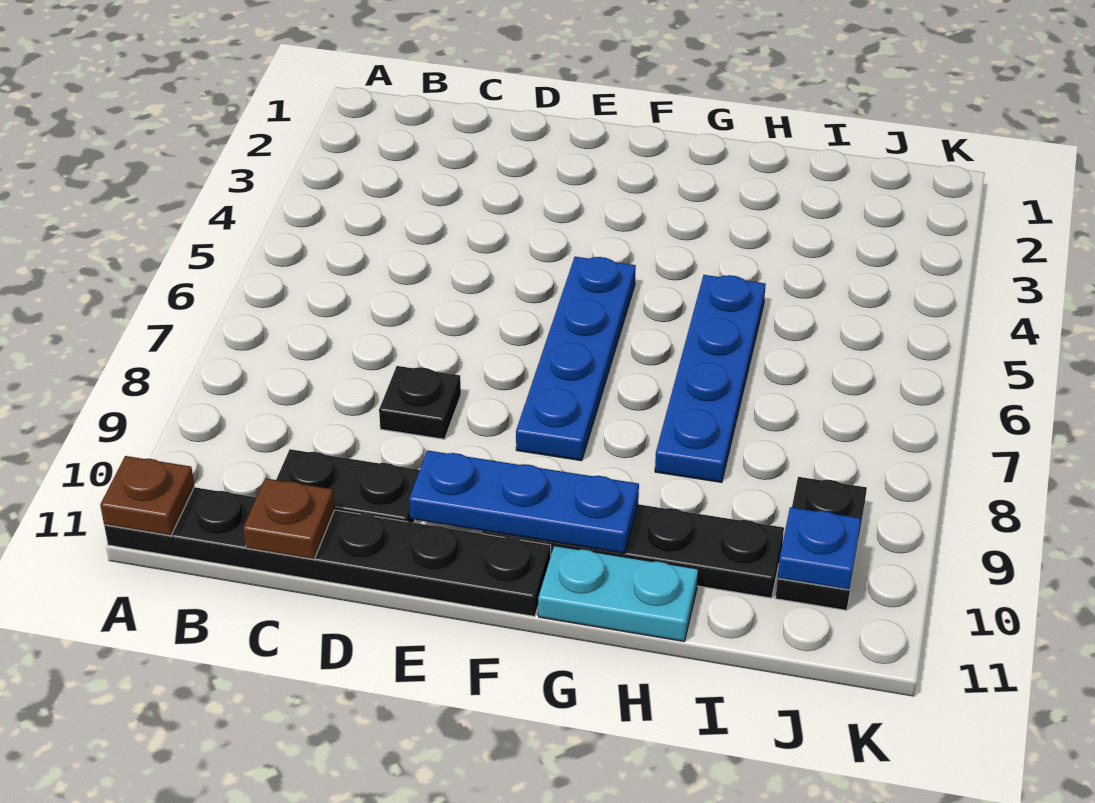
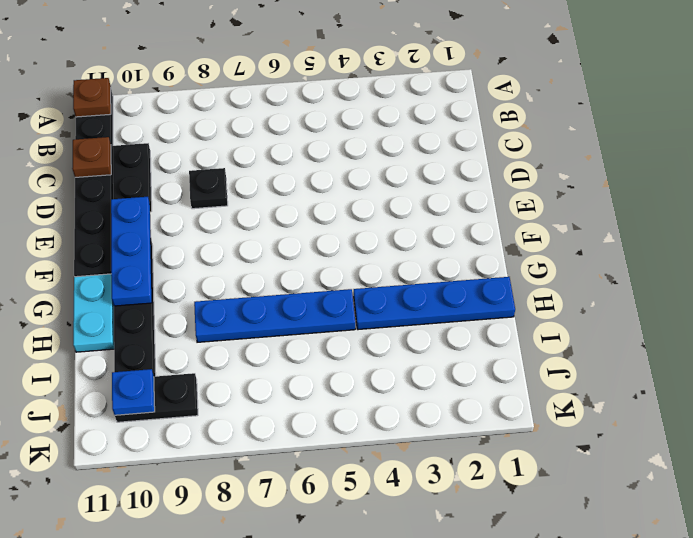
blue plate F5:F8 level 1 -> blue plate H1:H4 level 1

